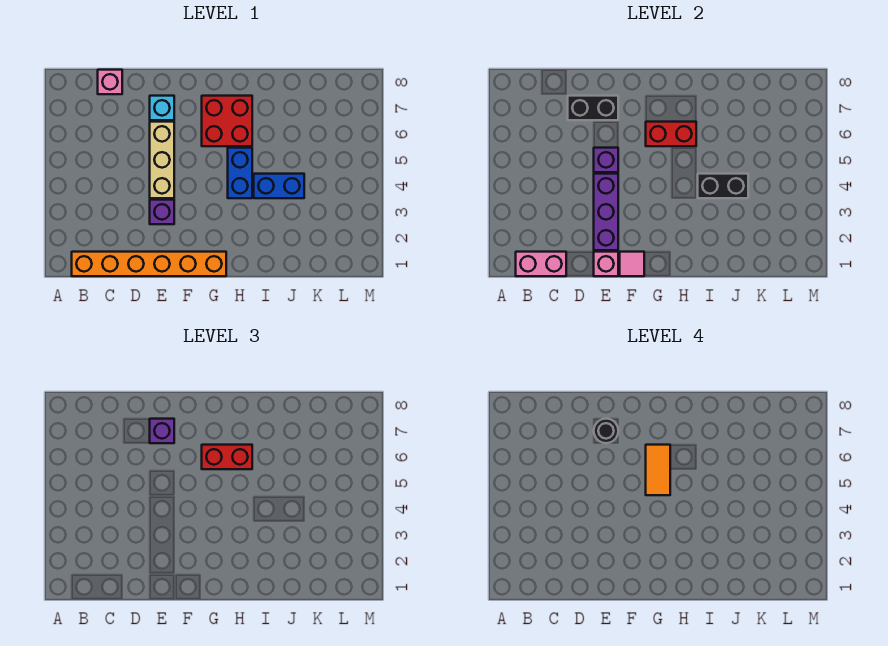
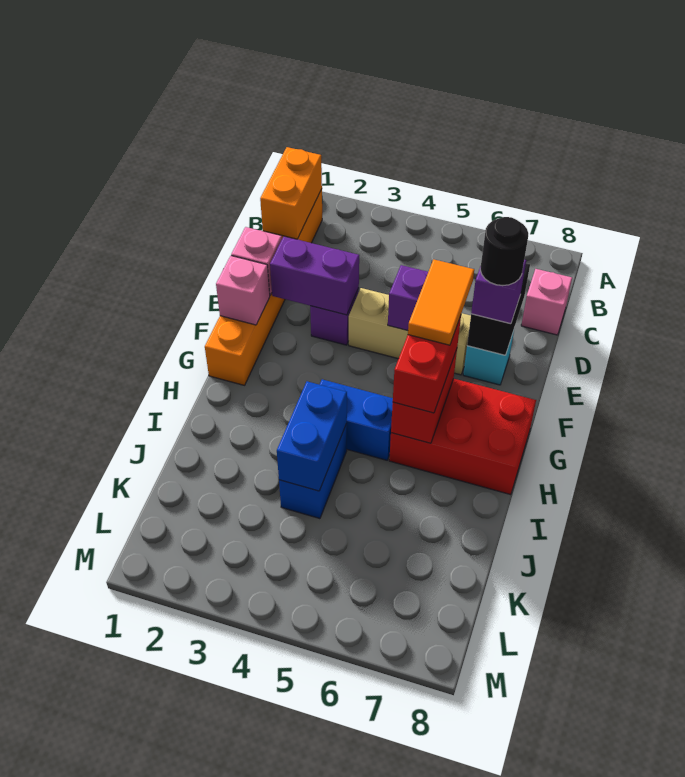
pink brick B1:C1 level 2 -> orange brick B1:C1 level 2
purple brick E2:E4 level 2 -> purple brick E2:E3 level 2
pink tile F1 level 2 -> pink brick F1 level 2
orange tile G5:G6 level 4 -> orange tile F6:G6 level 4
red brick G6:H7 level 1 -> red brick G6:H8 level 1
black brick I4:J4 level 2 -> blue brick I4:J4 level 2

